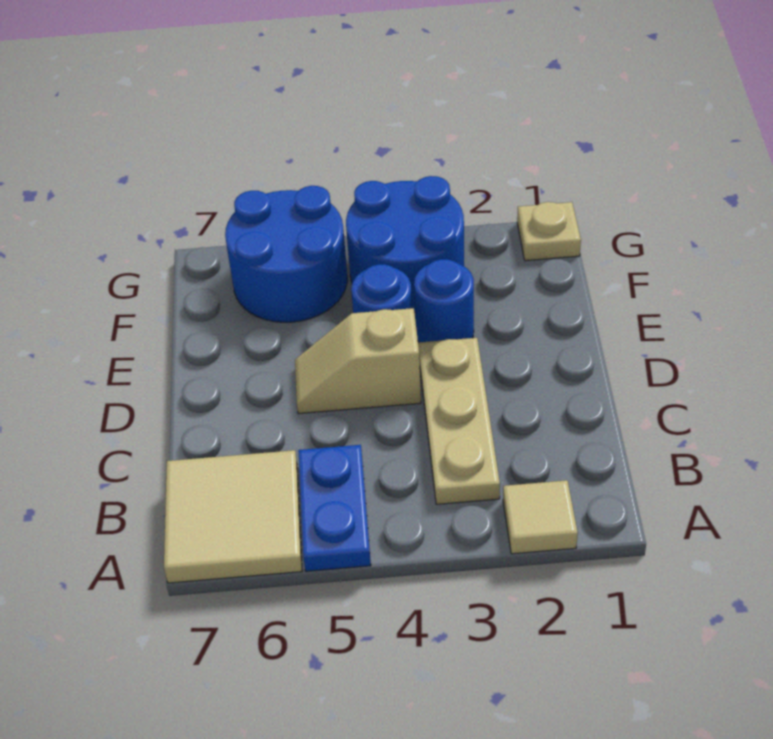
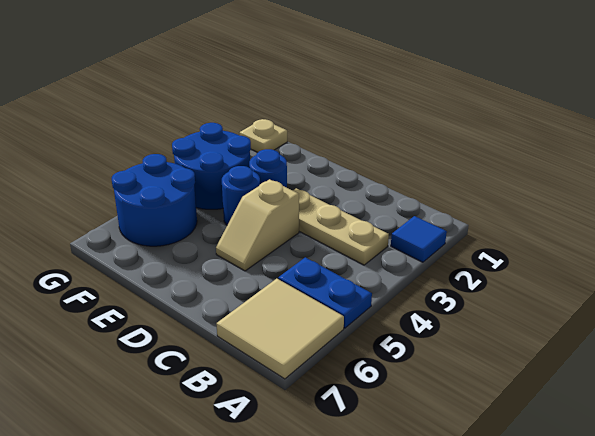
tan tile A2 level 1 -> blue tile A2 level 1

